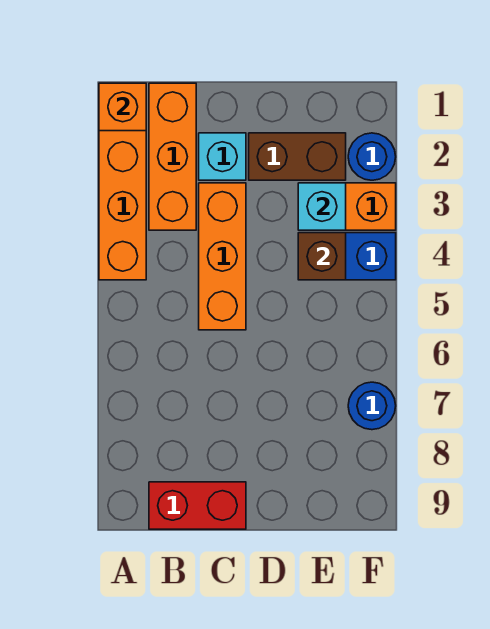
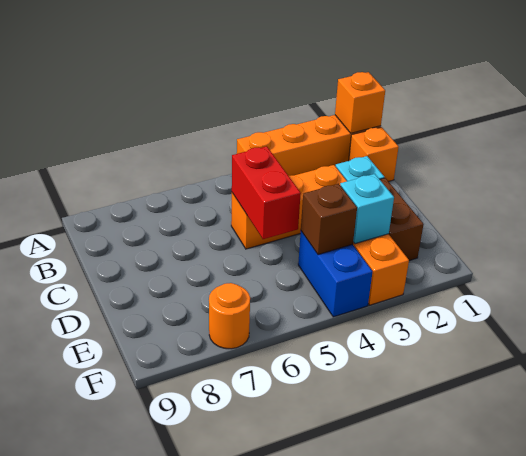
orange brick B1:B3 level 1 -> orange brick B1 level 1
red brick B9:C9 level 1 -> red brick C5:D5 level 2
blue round brick F2 level 1 -> none
blue round brick F7 level 1 -> orange round brick F7 level 1

